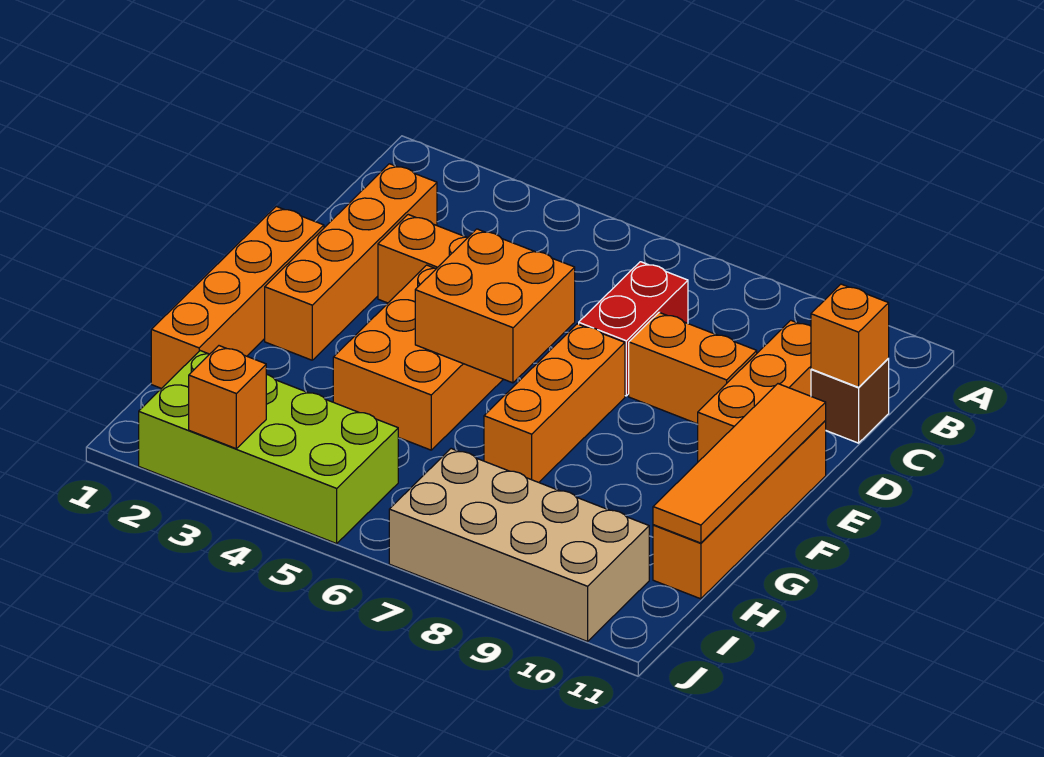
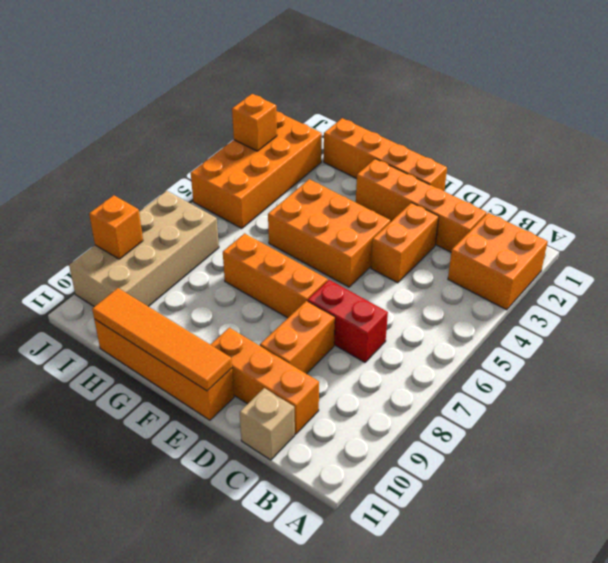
brown brick C11 level 1 -> tan brick C11 level 1
orange brick C11 level 2 -> orange brick J9 level 2
orange brick E5:F6 level 2 -> orange brick A2:B3 level 1
lime brick I2:J5 level 1 -> orange brick I2:J5 level 1

